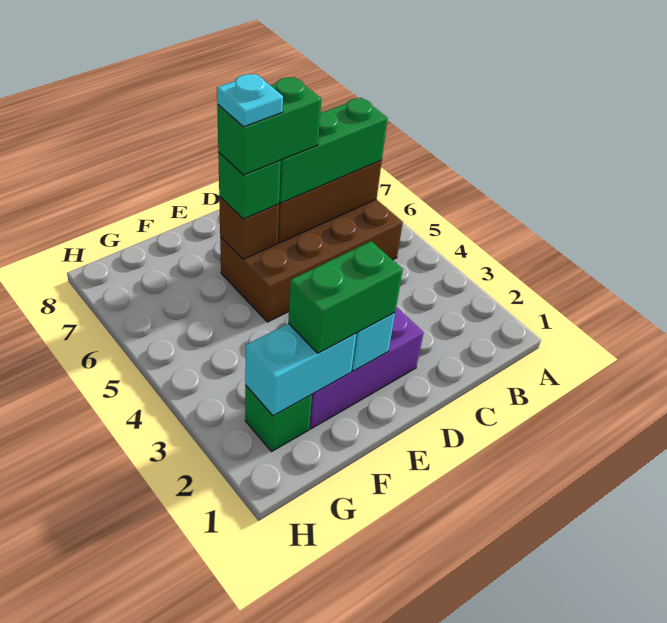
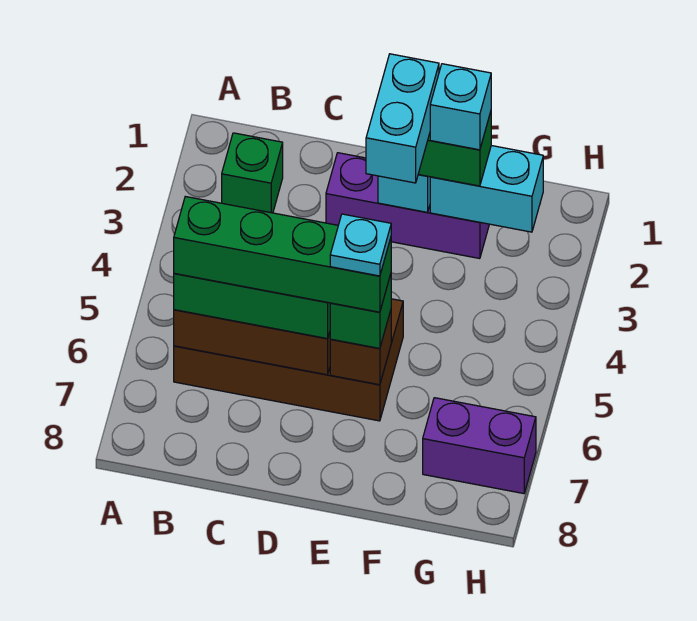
green brick D6:E6 level 4 -> green brick B6:E6 level 4
none -> cyan brick E2:E3 level 4
none -> cyan brick F2 level 4
green brick G2 level 1 -> green brick B2 level 1
none -> purple brick G7:H7 level 1

